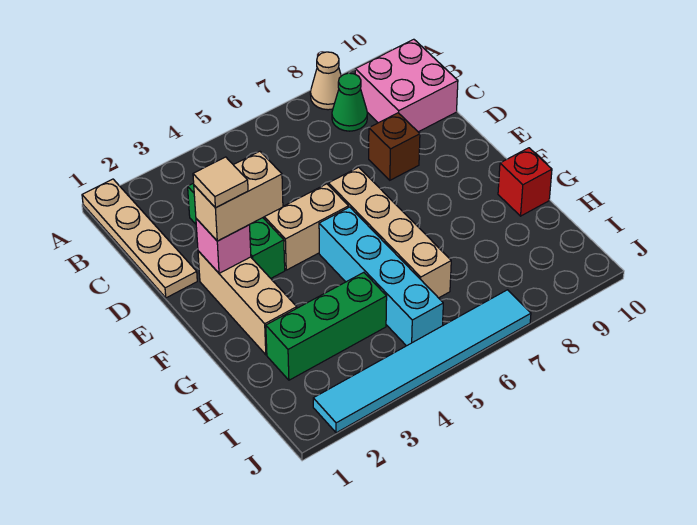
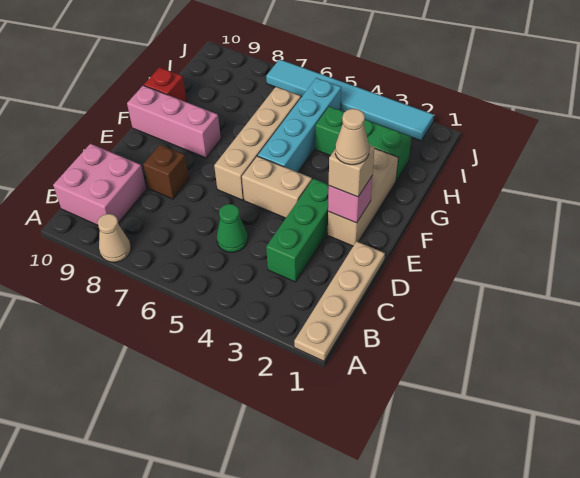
green cone B8 level 1 -> green cone C5 level 1
tan brick E2:E3 level 3 -> tan brick E2 level 3
tan tile E2 level 4 -> tan cone E2 level 4
none -> pink brick F8:F10 level 1

